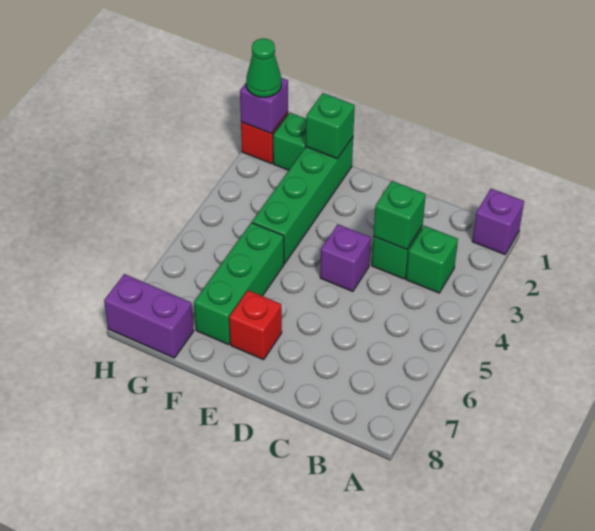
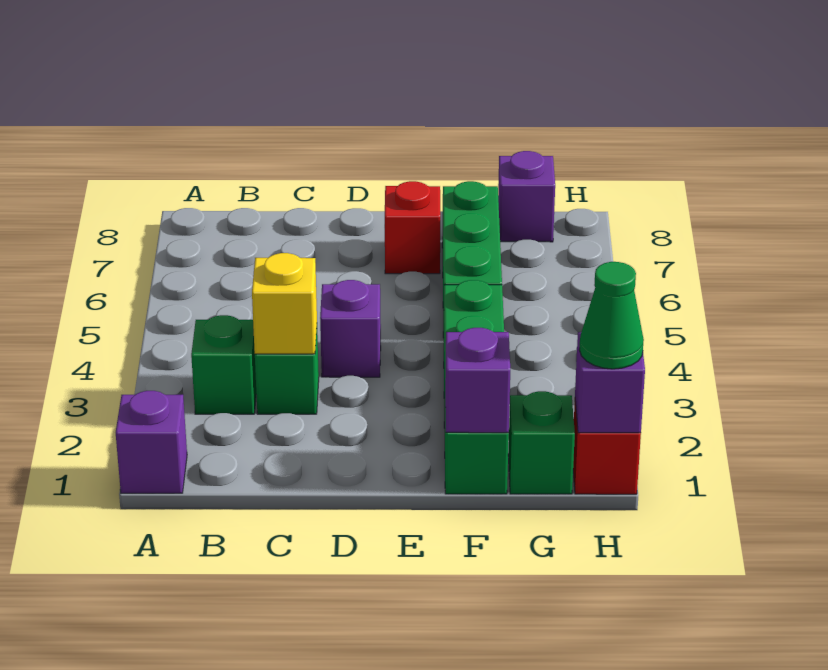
green brick C3 level 2 -> yellow brick C3 level 2
green brick F1 level 2 -> purple brick F1 level 2
purple brick G8:H8 level 1 -> purple brick G8 level 1

